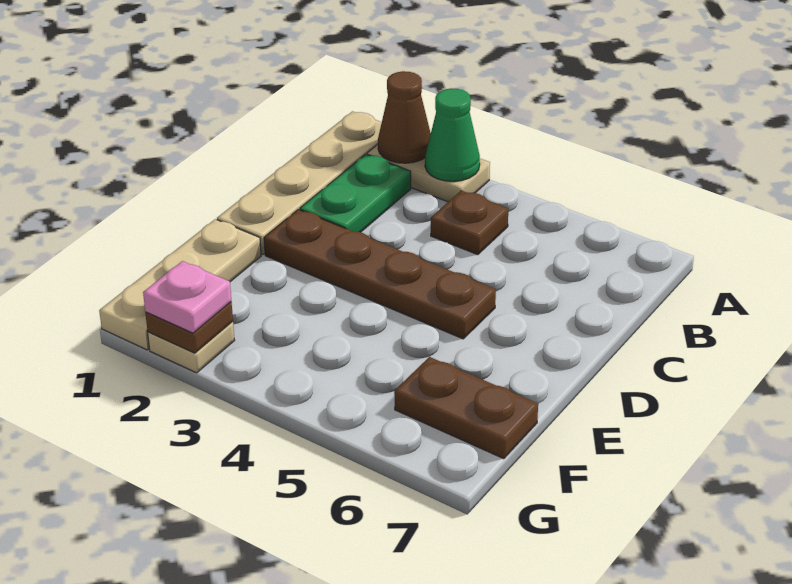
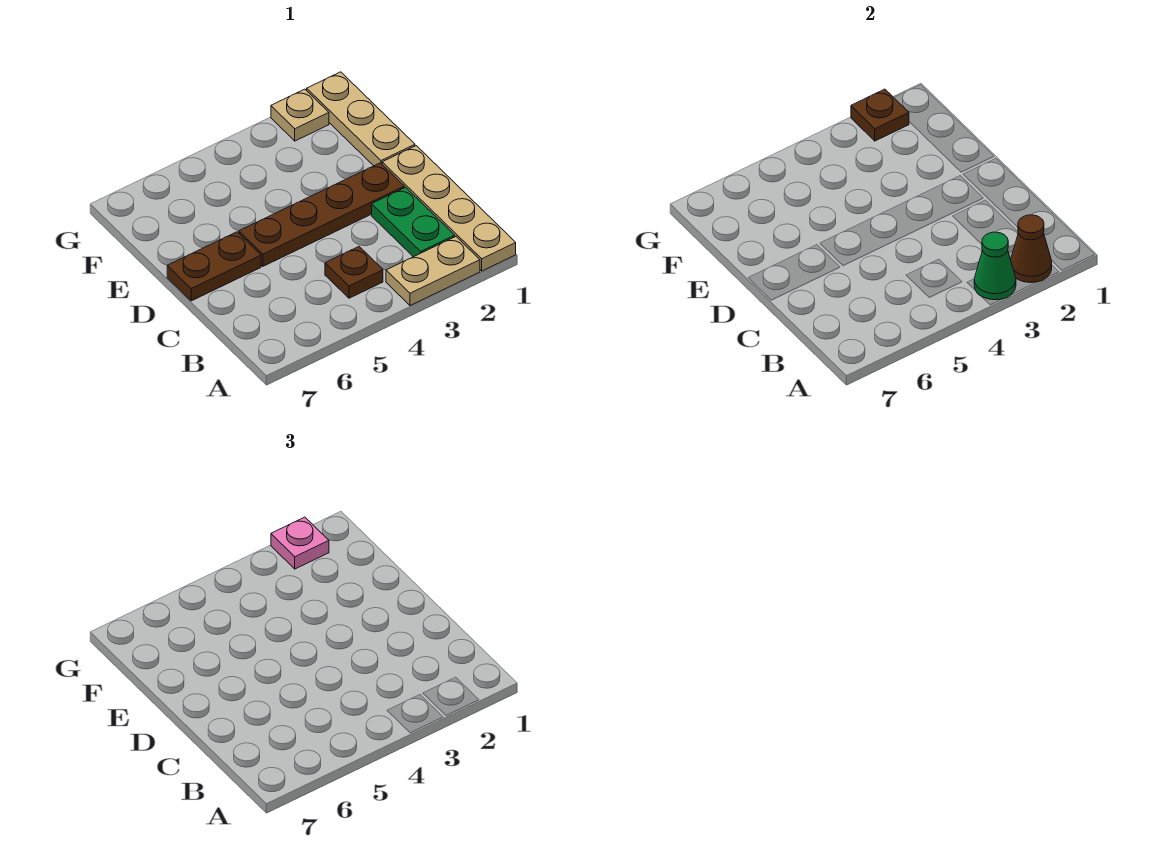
brown plate F6:F7 level 1 -> brown plate D6:D7 level 1

